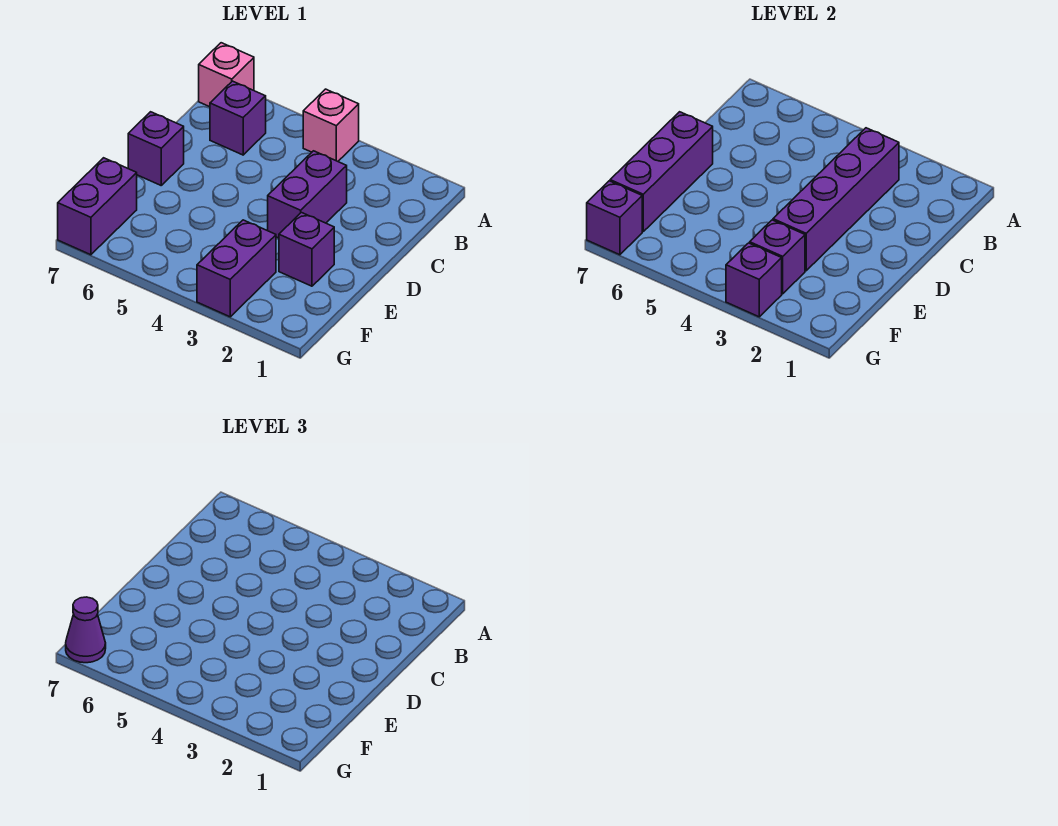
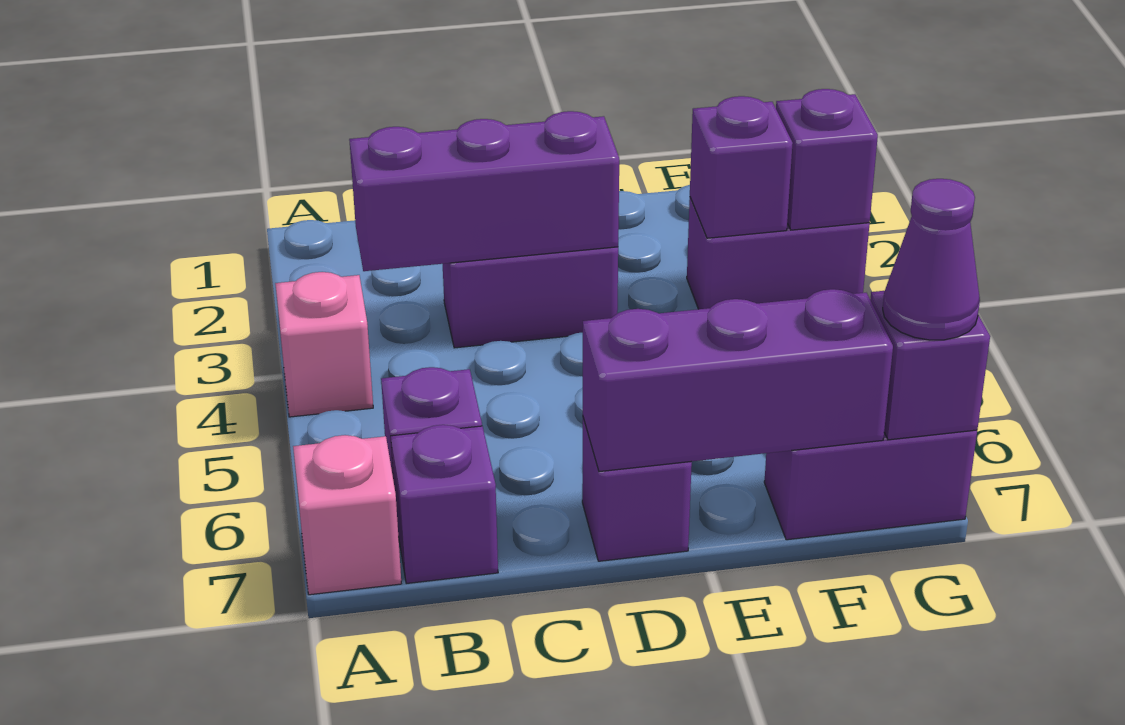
purple brick B3:E3 level 2 -> purple brick B3:D3 level 2
purple brick E2 level 1 -> purple brick B7 level 1

